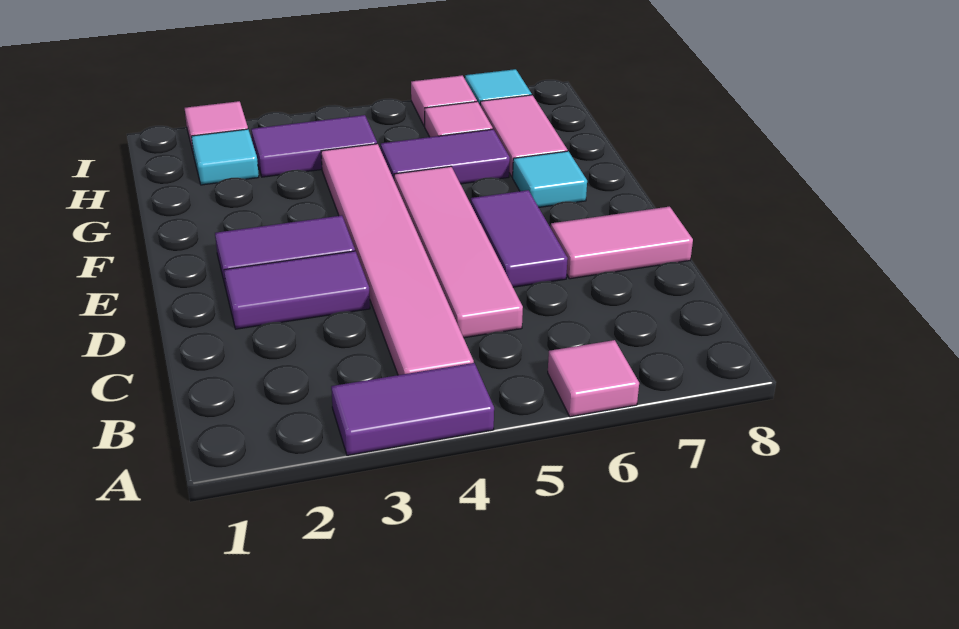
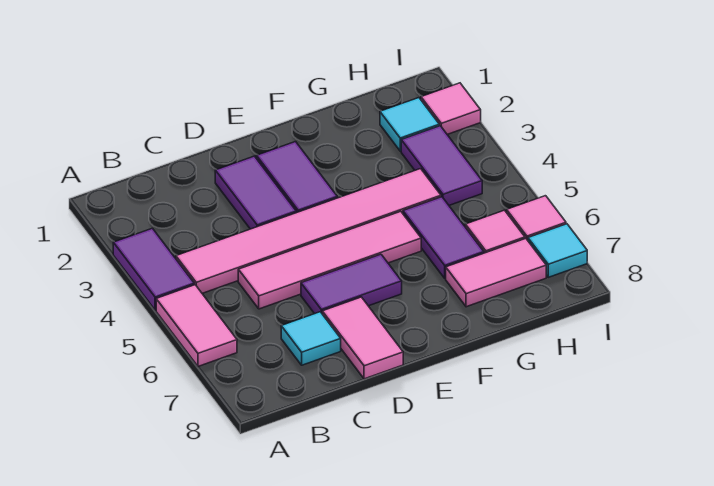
pink tile A6 level 1 -> pink tile A5:A6 level 1
cyan tile F7 level 1 -> cyan tile C7 level 1

